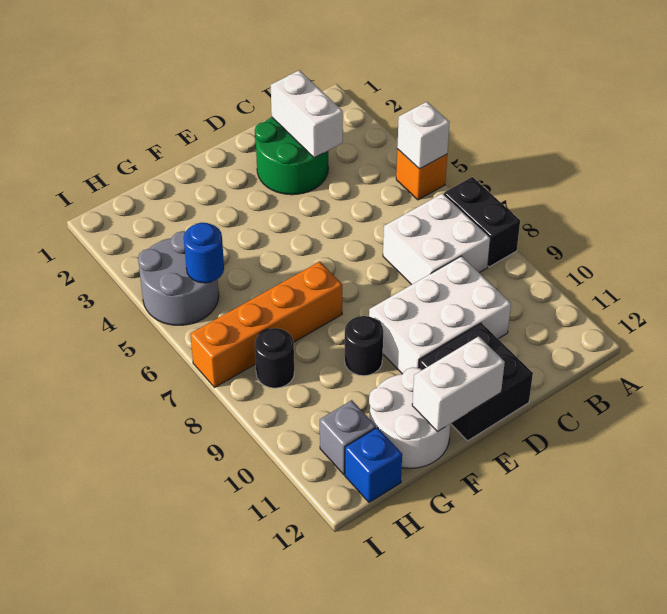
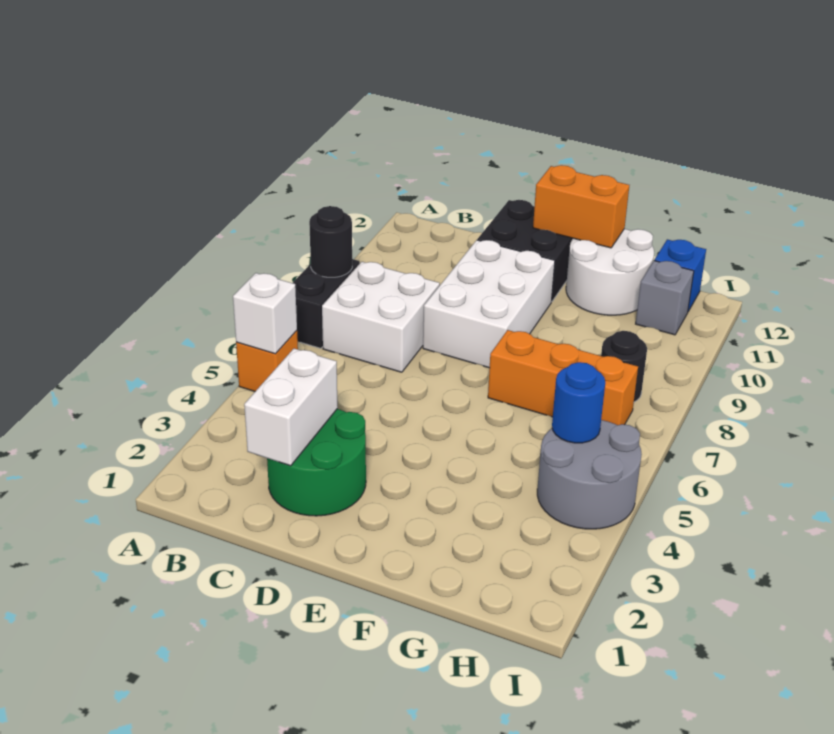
white brick C9:E10 level 1 -> white brick D8:E10 level 1
white brick E12:F12 level 2 -> orange brick E12:F12 level 2
orange brick F7:I7 level 1 -> orange brick F7:H7 level 1
black round brick F9 level 1 -> black round brick A8 level 2

